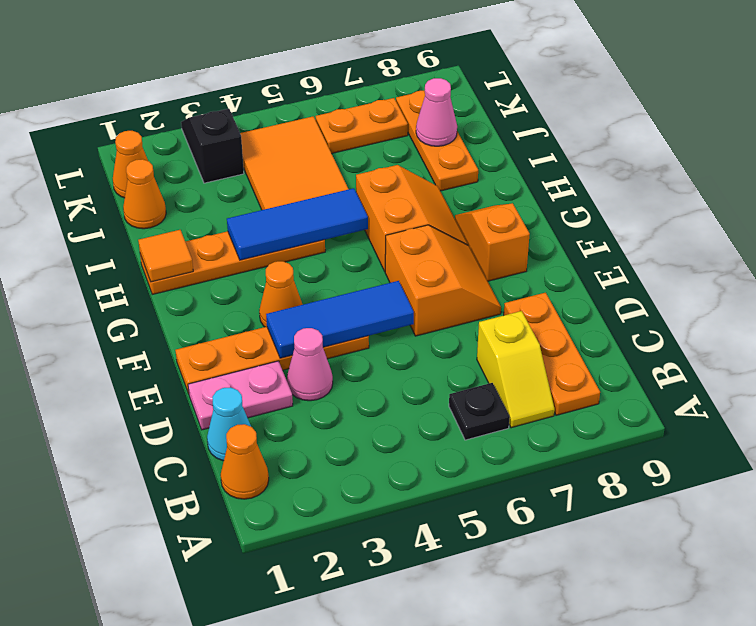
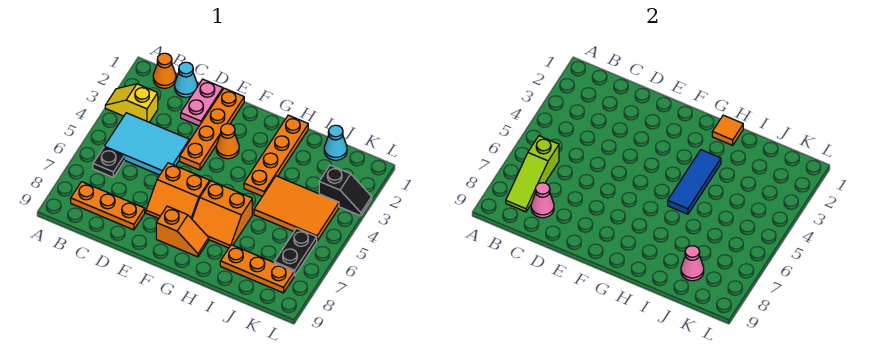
none -> cyan tile B4:D5 level 1
none -> lime slope B6:B8 level 2 top 6
yellow slope B7:C7 level 1 top C -> yellow slope A3:B3 level 1 top B
pink cone D3 level 1 -> pink cone C8 level 2
blue tile E3:E5 level 2 -> none
orange cone J1 level 1 -> cyan cone J1 level 1
orange cone K1 level 1 -> none
orange plate K6:K7 level 1 -> black plate K6:K7 level 1

